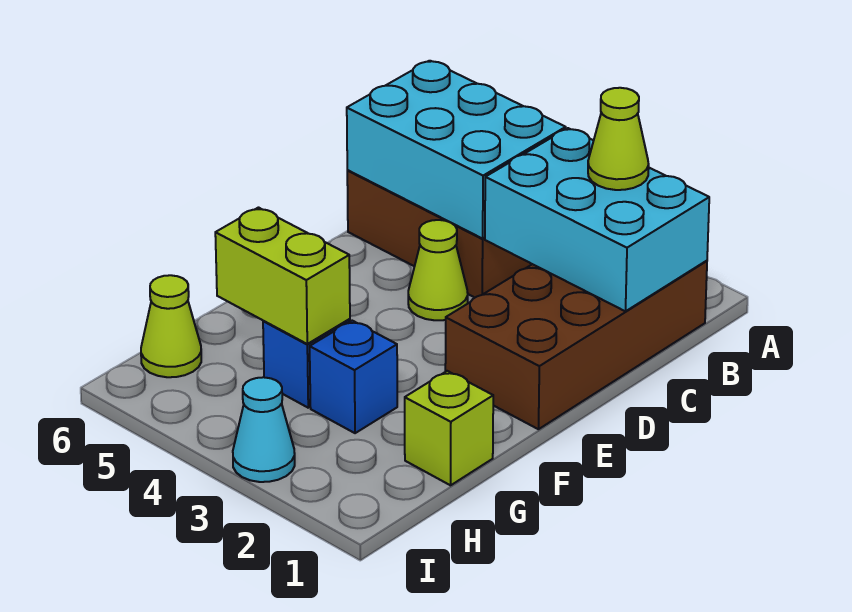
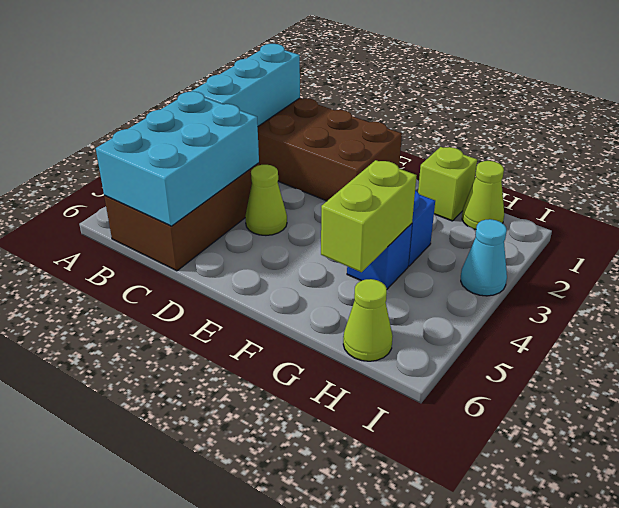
cyan brick B1:C3 level 2 -> cyan brick B1:B3 level 2
lime cone B2 level 3 -> lime cone H1 level 1

